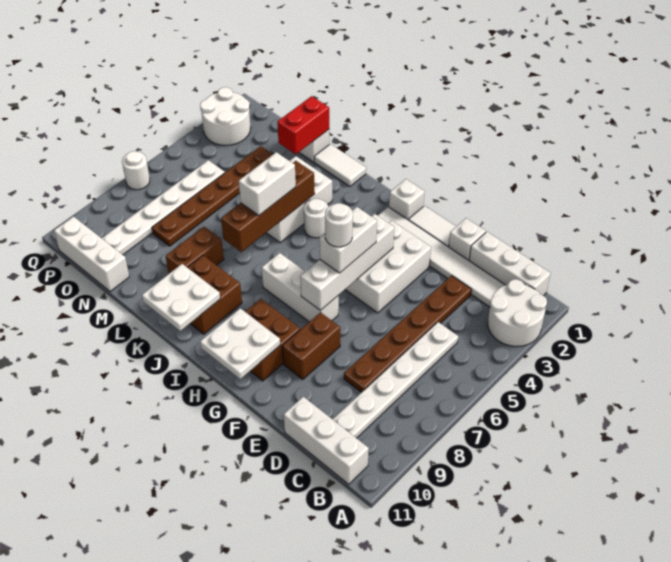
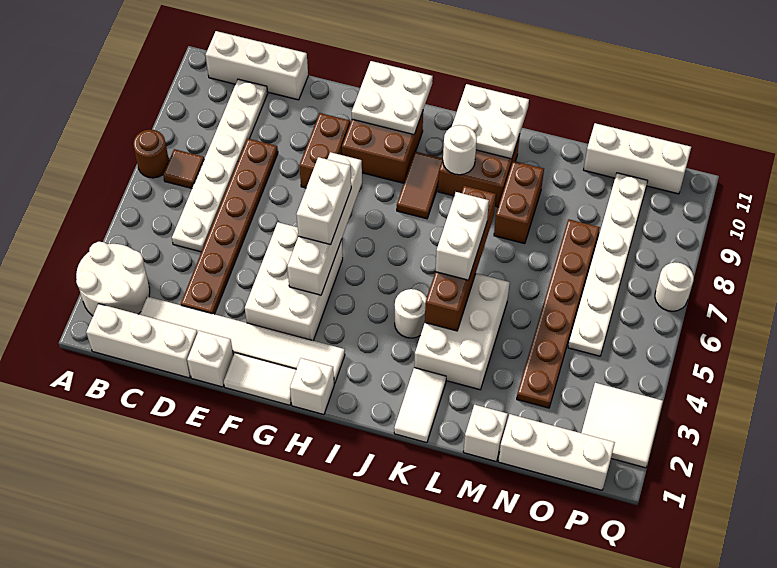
none -> brown round brick A7 level 1
none -> brown tile B7 level 1
white round brick G6 level 4 -> white round brick J9 level 2
white brick G7:I7 level 1 -> white brick N1:P1 level 1
none -> brown tile I8:I9 level 1
white tile K1:L1 level 1 -> white tile K1:K2 level 1
red brick M1:M2 level 2 -> none
white round brick P2:Q3 level 1 -> white tile P2:Q3 level 1

